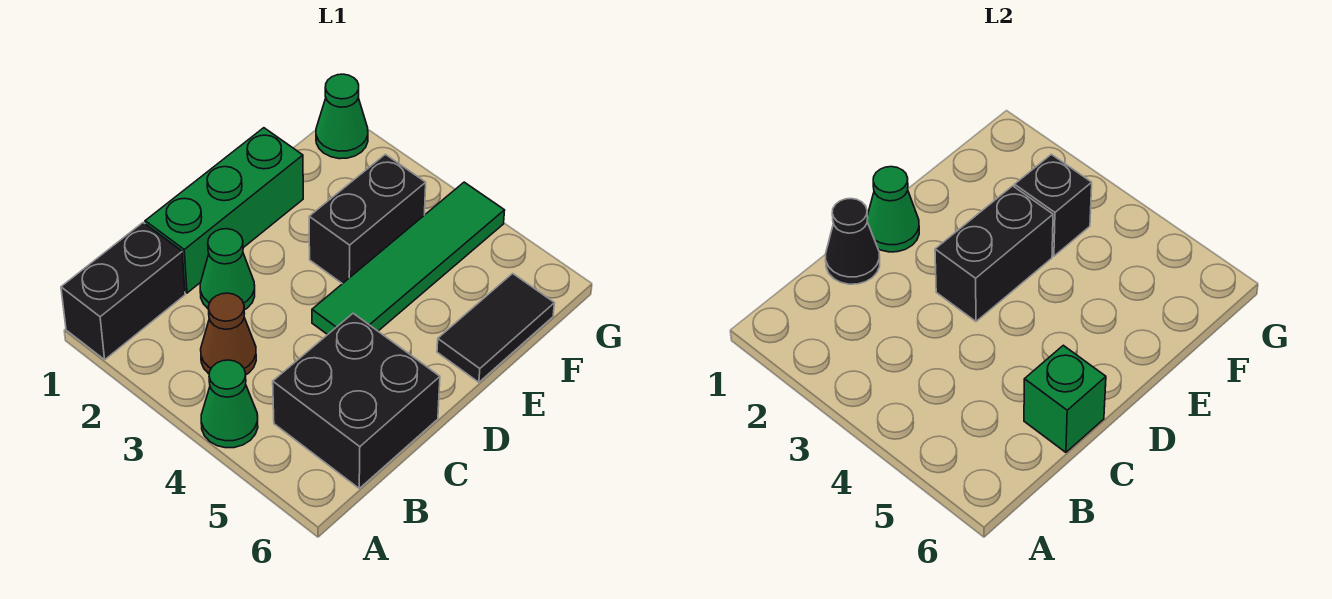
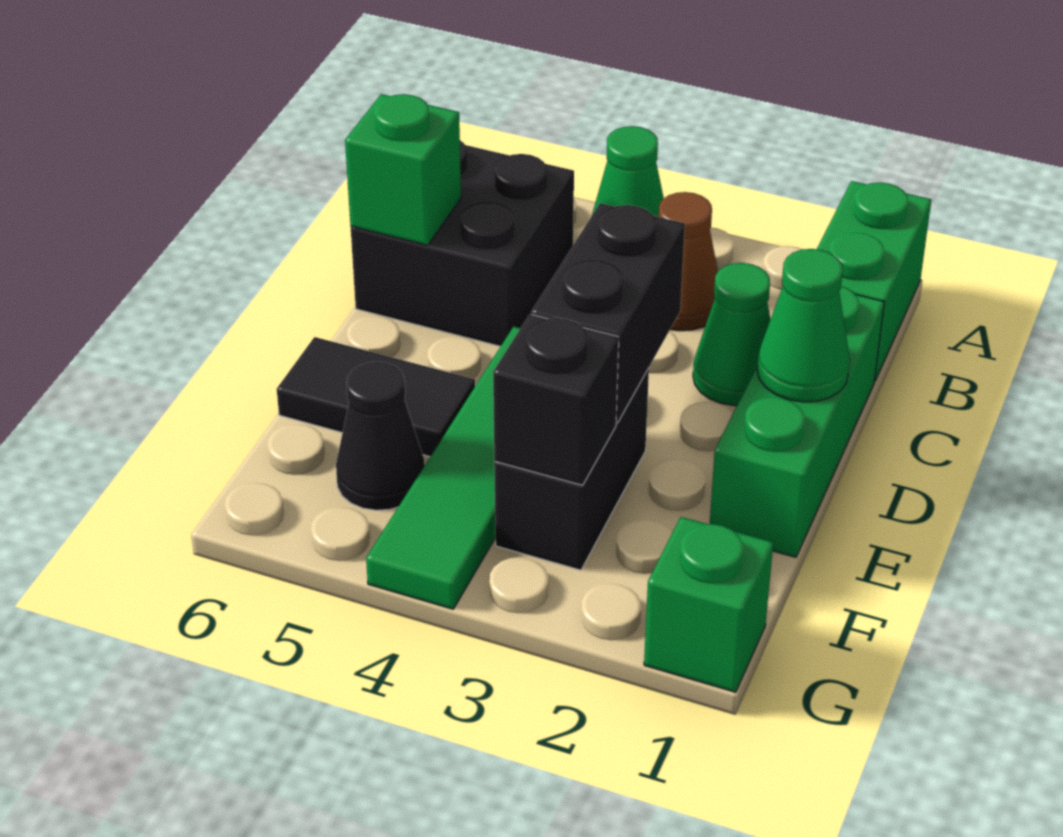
black brick A1:B1 level 1 -> green brick A1:B1 level 1
black cone C1 level 2 -> black cone F5 level 1
black tile E6:F6 level 1 -> black tile E5:E6 level 1
green cone G1 level 1 -> green brick G1 level 1

